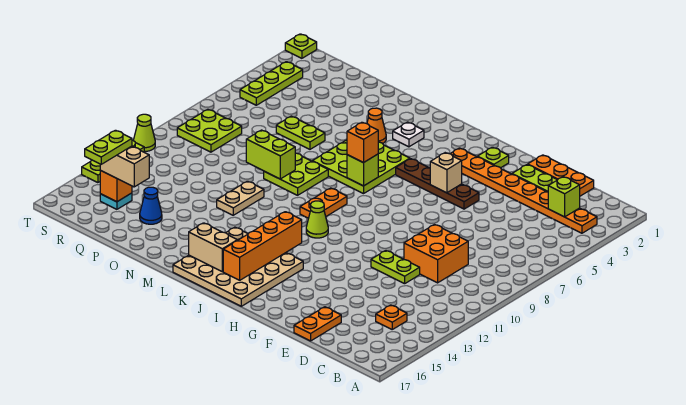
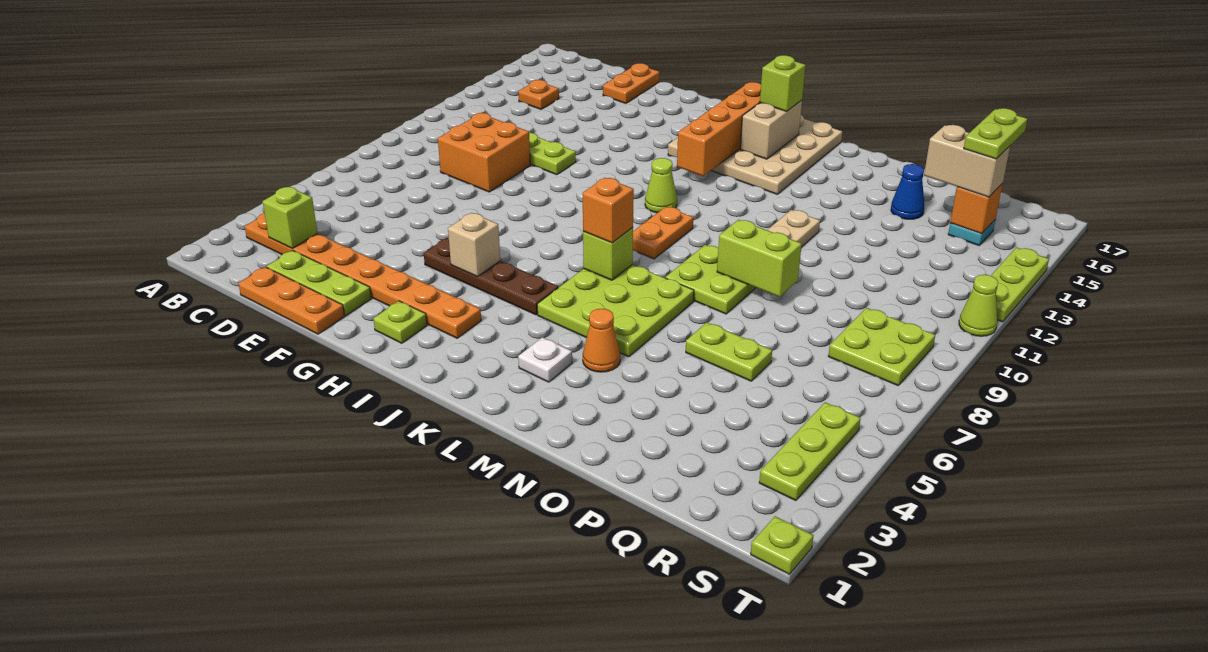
tan brick K16:L16 level 2 -> tan brick K15:K16 level 2
none -> lime brick K16 level 3

